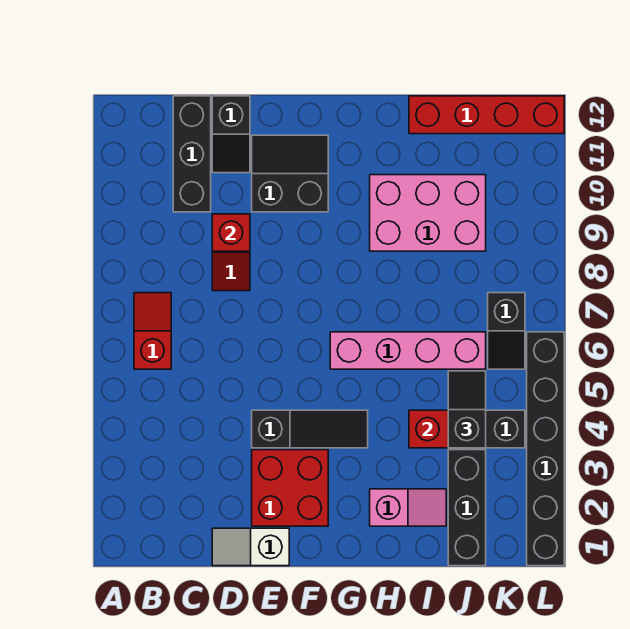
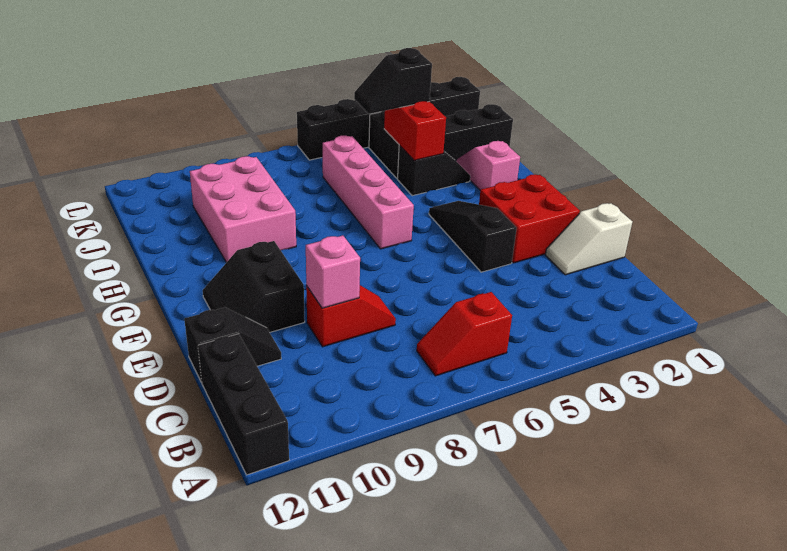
black brick C10:C12 level 1 -> black brick A12:C12 level 1
white slope D1:E1 level 1 top E -> white slope D1:D2 level 1 top 1
red brick D9 level 2 -> pink brick D9 level 2
red brick I12:L12 level 1 -> none
black slope K6:K7 level 1 top 7 -> black slope I3:I4 level 1 top 4

